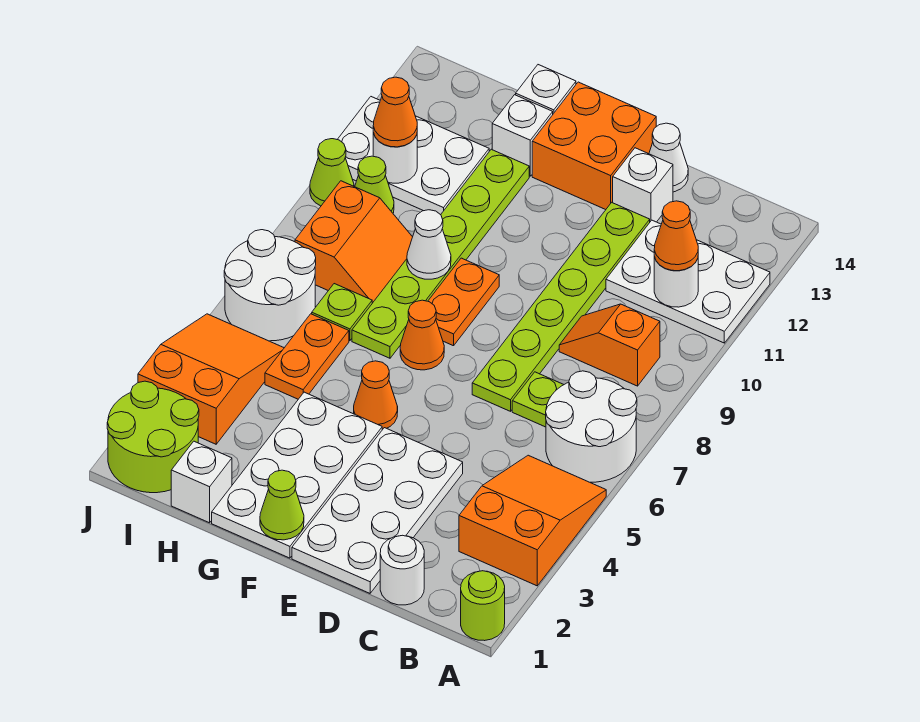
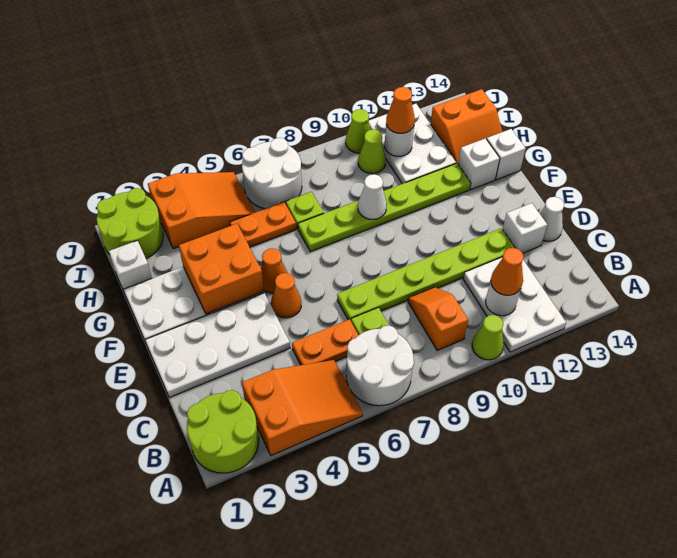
lime round brick A1 level 1 -> lime round brick A1:B2 level 1
white round brick C1 level 1 -> none
orange brick E13:F14 level 1 -> orange brick F3:G4 level 2
lime cone F1 level 2 -> lime cone A10 level 1
orange cone F7 level 1 -> orange cone E5 level 1
orange plate F8:F9 level 1 -> orange plate C5:C6 level 1
orange slope H8:I9 level 1 top I -> orange slope H13:I14 level 1 top I

